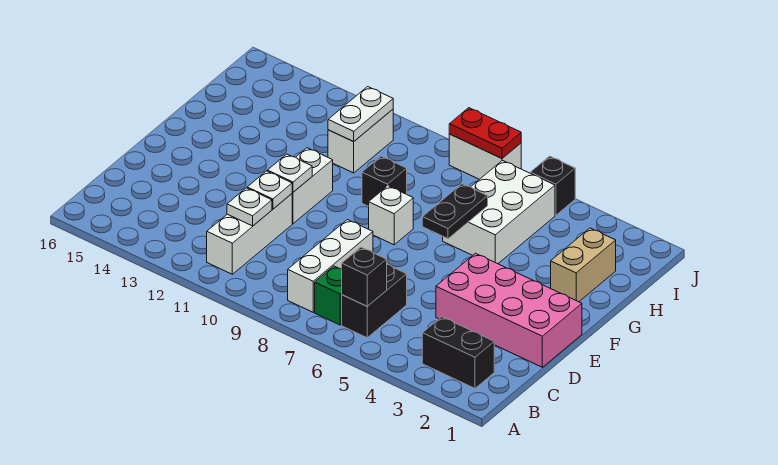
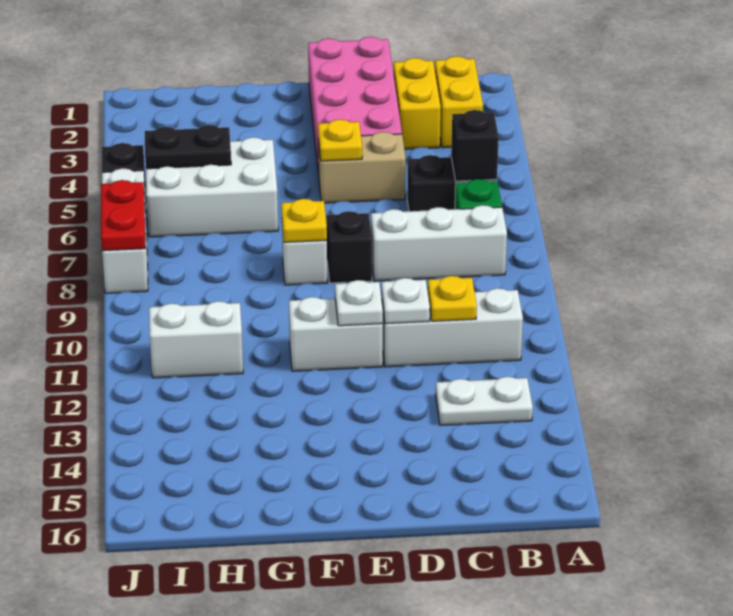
black brick B2:B3 level 1 -> yellow brick B2:B3 level 1
none -> yellow brick C2:C3 level 1
white plate C11 level 2 -> yellow plate C11 level 2
none -> yellow plate E5 level 2
black plate F6:G6 level 2 -> black plate H5:I5 level 2
none -> yellow plate F8 level 2
tan brick G2:H2 level 1 -> tan brick D5:E5 level 1
black brick G9 level 1 -> black brick E8 level 1
white plate H11:I11 level 2 -> white plate B13:C13 level 1
white brick J7:J8 level 1 -> white brick J6:J8 level 1

